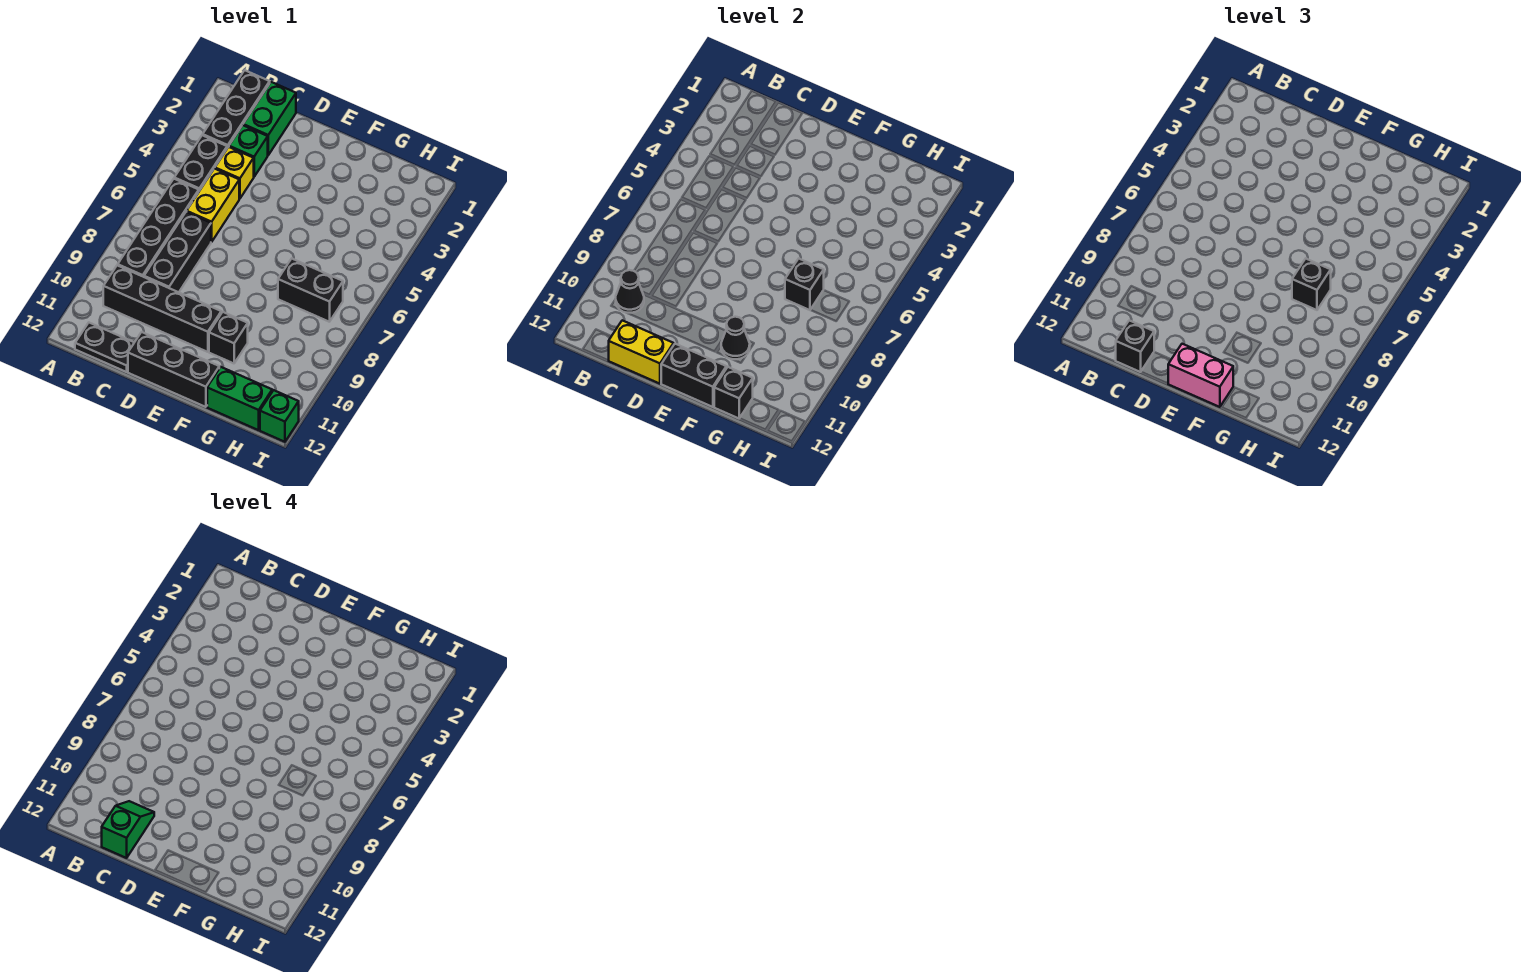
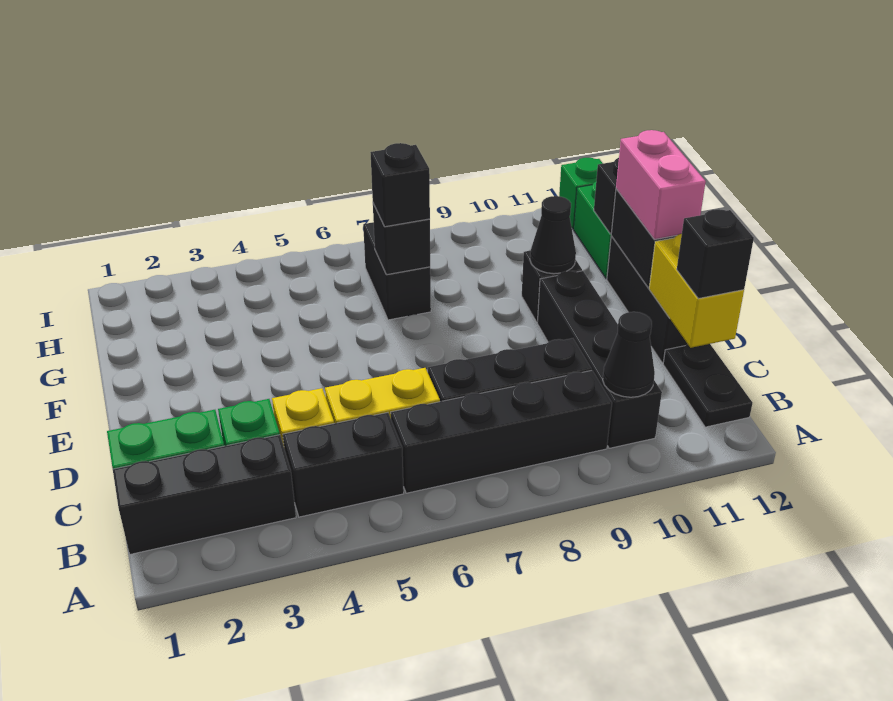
green slope C11:C12 level 4 top 12 -> none

